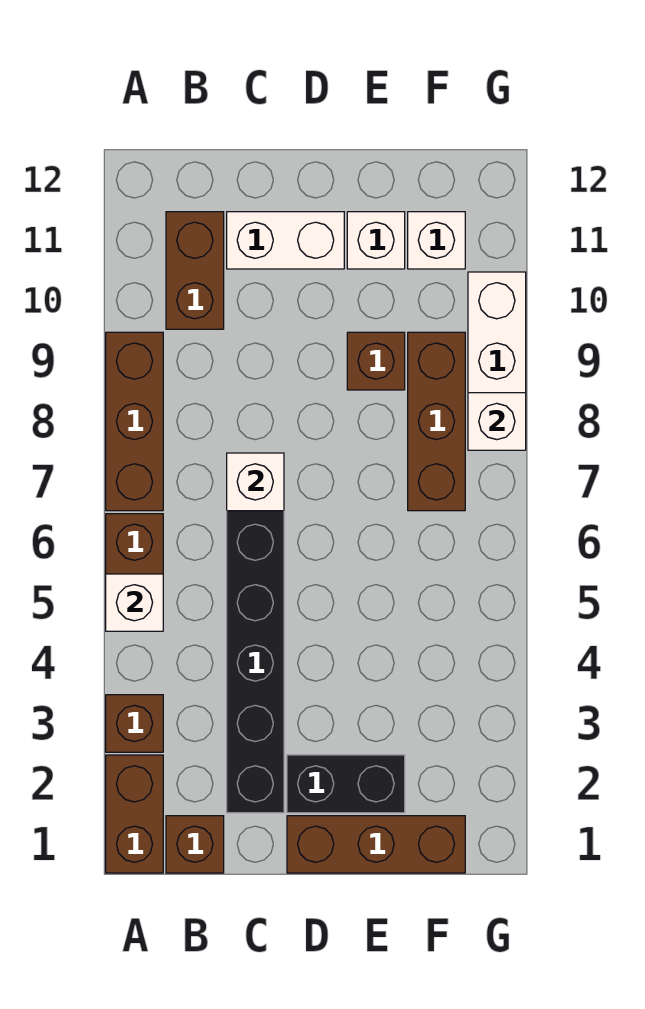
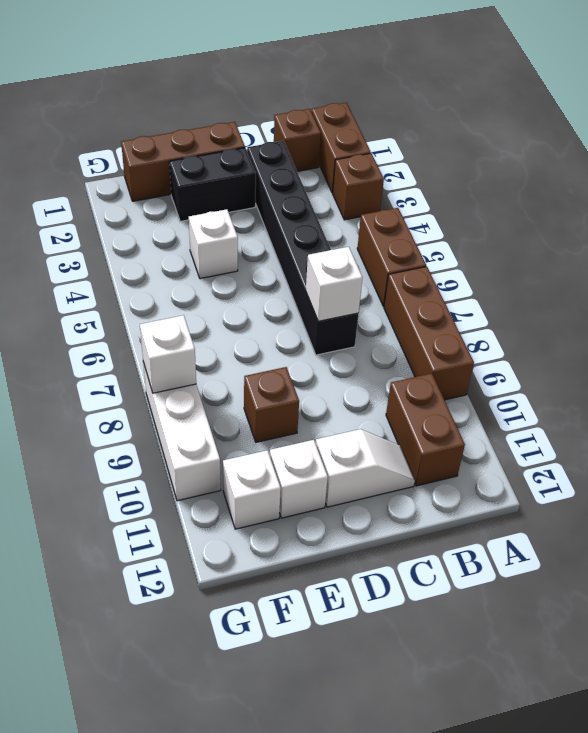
white brick A5 level 2 -> white brick E4 level 1
white brick C11:D11 level 1 -> white slope C11:D11 level 1 top D
brown brick F7:F9 level 1 -> none

